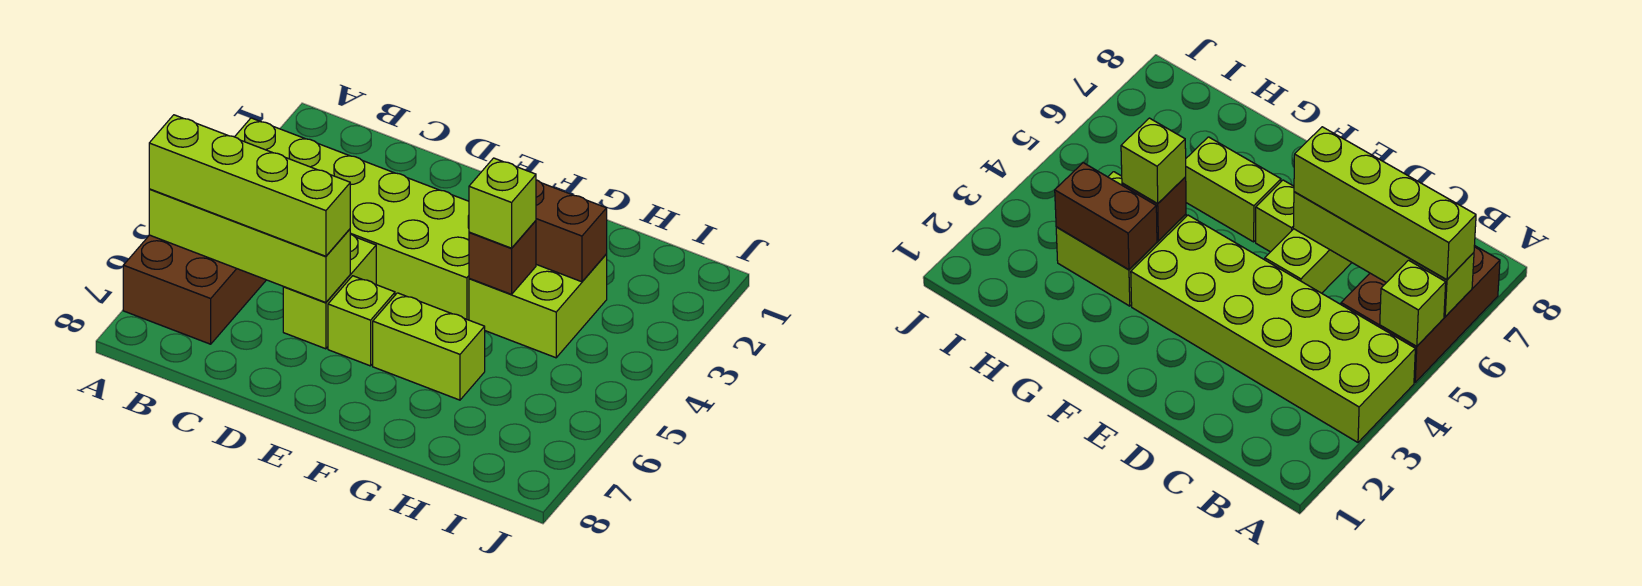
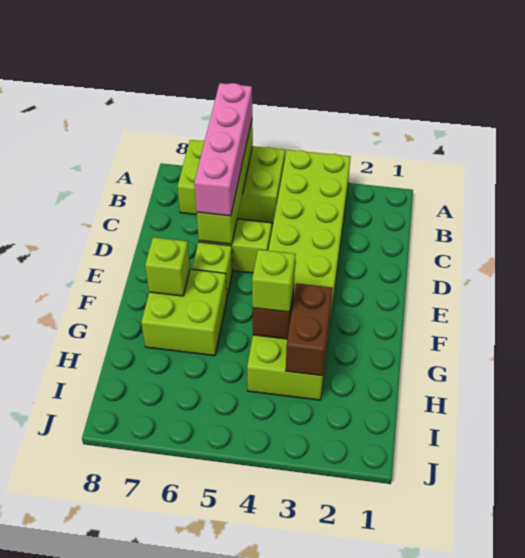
brown brick A5:B7 level 1 -> lime brick A5:B7 level 1
lime brick A5 level 2 -> lime brick F7 level 2
lime brick A6:D6 level 3 -> pink brick A6:D6 level 3
lime brick F6:G6 level 1 -> lime brick F6:G7 level 1

